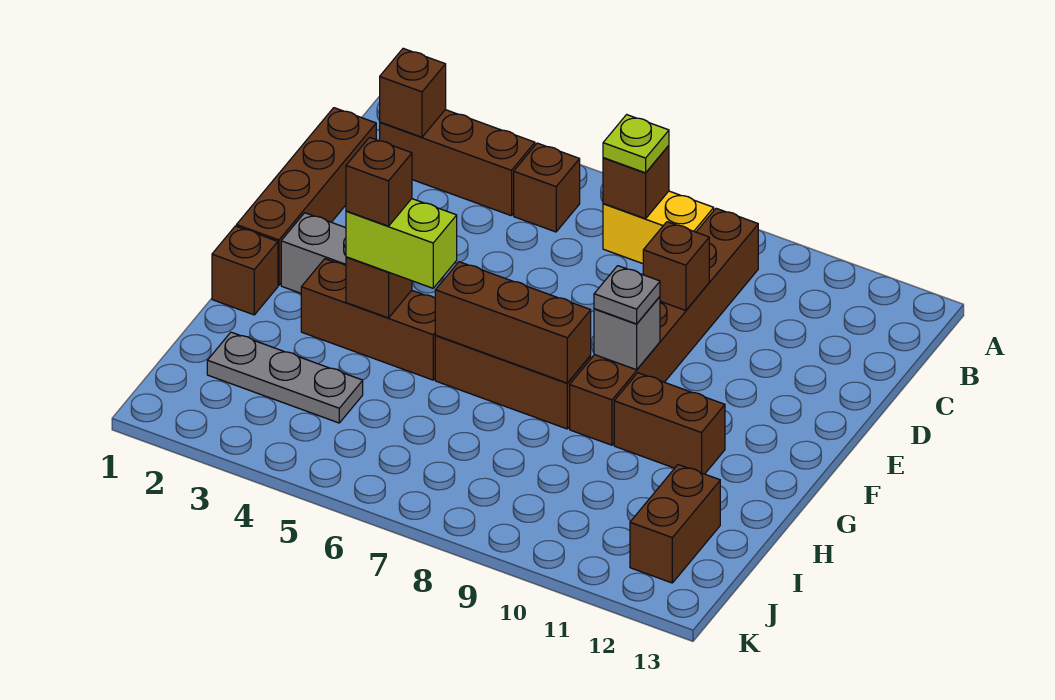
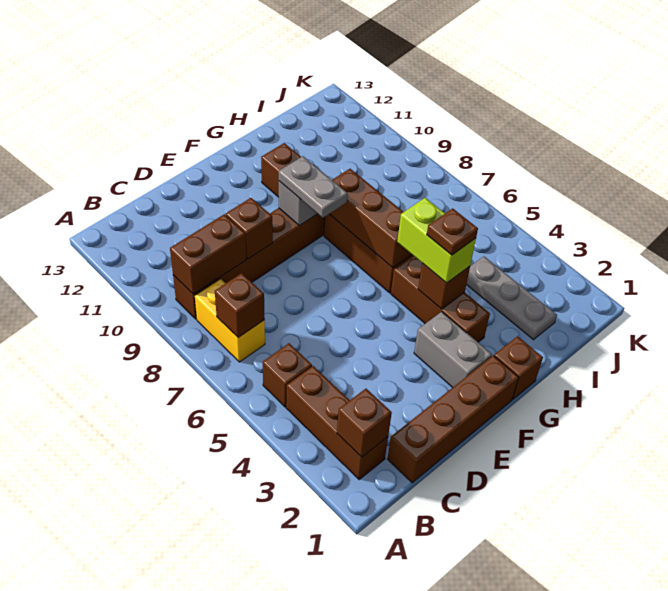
lime plate B7 level 3 -> none
grey plate F9 level 3 -> grey plate F8:F9 level 3
brown brick G4 level 4 -> brown plate G4 level 4
brown brick I12:J12 level 1 -> brown brick B9:C9 level 2

